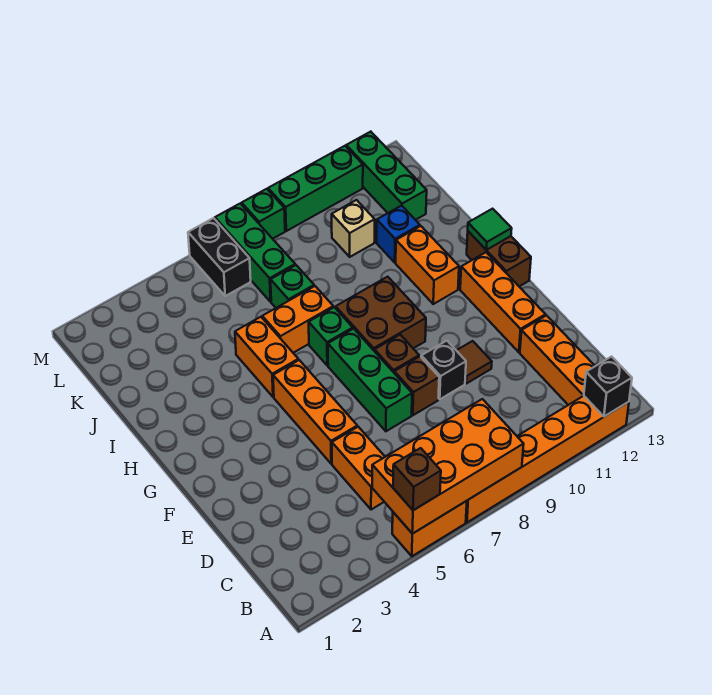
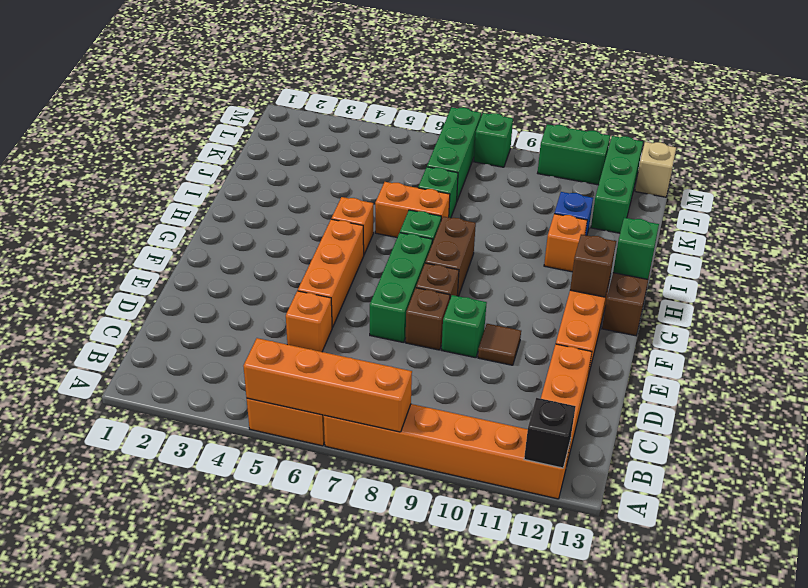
orange brick A5:B8 level 2 -> orange brick A5:A8 level 2
brown brick A5 level 3 -> brown brick G12 level 2
orange brick C5:D5 level 1 -> orange brick D5 level 1
black brick E9 level 1 -> green brick E9 level 1
brown brick G8:H9 level 1 -> brown brick G8:H8 level 1
orange brick H5:I5 level 1 -> orange brick H5 level 1
orange brick H11:I11 level 1 -> orange brick I11 level 1
green tile H13 level 2 -> green brick H13 level 2
tan brick K10 level 1 -> tan brick M13 level 1
black brick L6:M6 level 1 -> none
green brick M9:M11 level 1 -> green brick M10:M11 level 1

